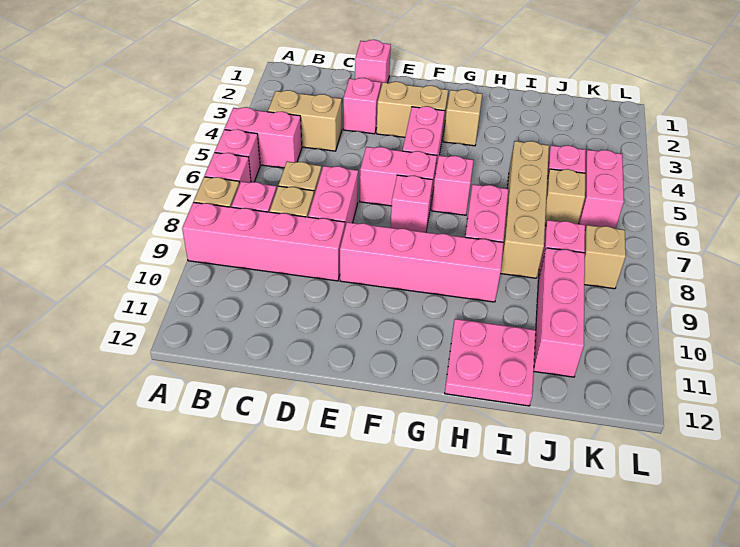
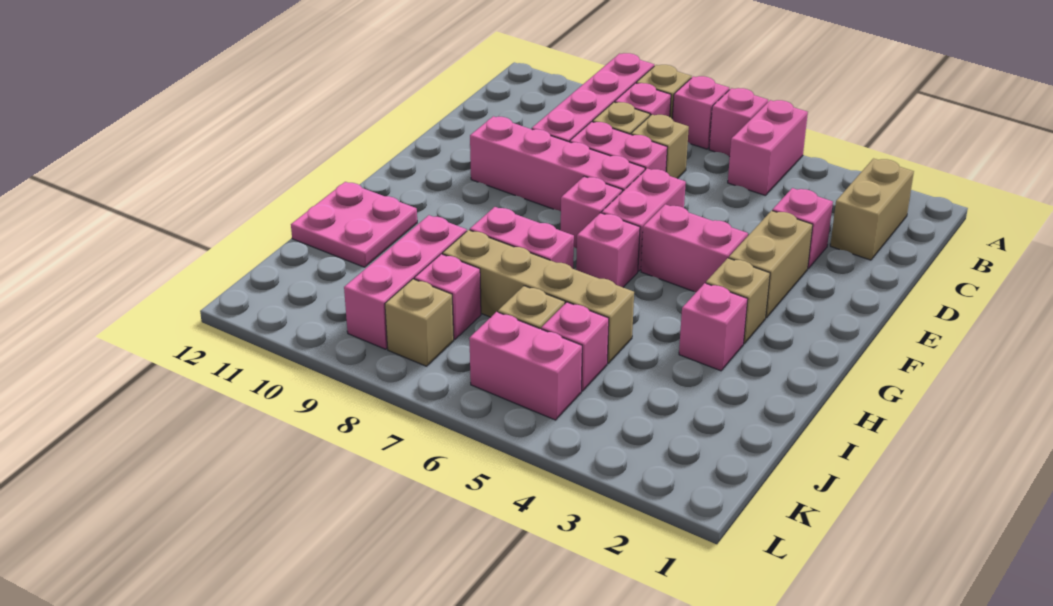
tan brick B4:C4 level 1 -> tan brick B2:C2 level 1
pink brick D1 level 1 -> pink brick H3 level 1
pink brick E9:H9 level 1 -> pink brick E7:E10 level 1
pink brick J9:J11 level 1 -> pink brick I9:K9 level 1

